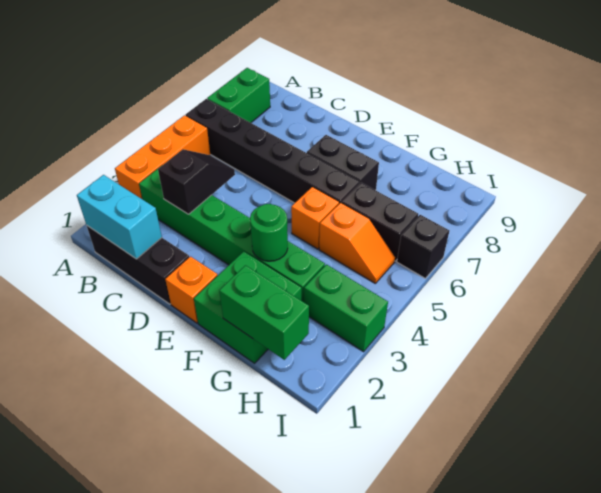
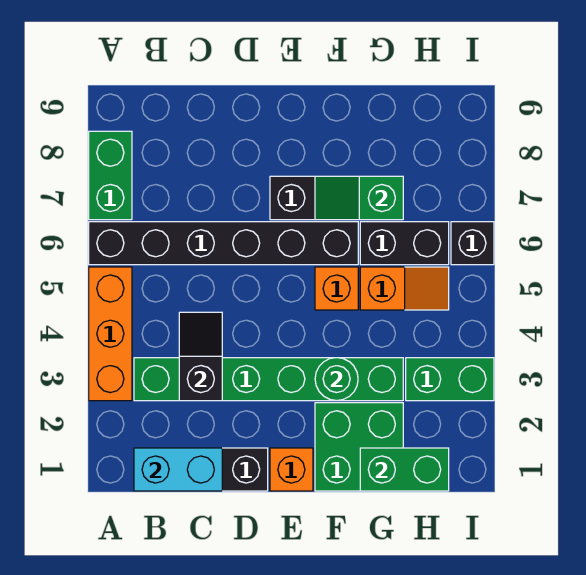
none -> green slope F7:G7 level 2 top G

